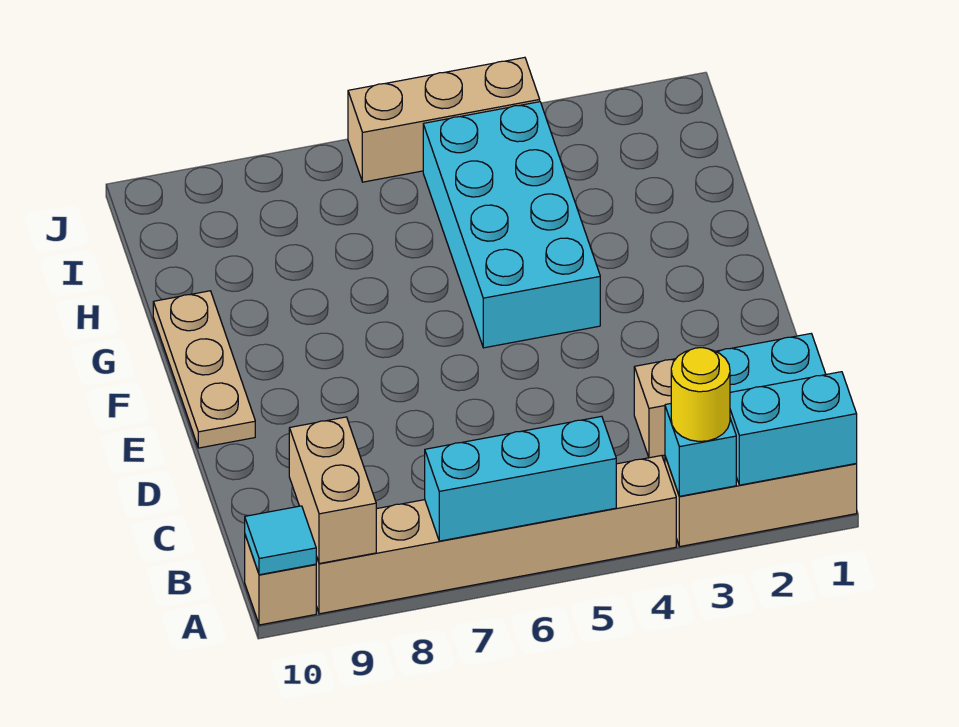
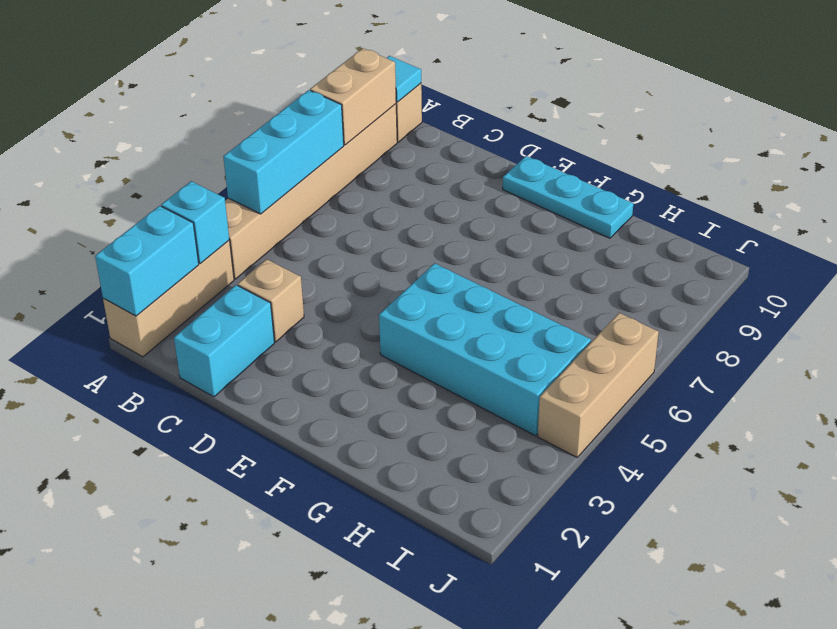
yellow round brick A3 level 3 -> none
tan brick A9:B9 level 2 -> tan brick A8:A9 level 2
tan plate E10:G10 level 1 -> cyan plate E10:G10 level 1

